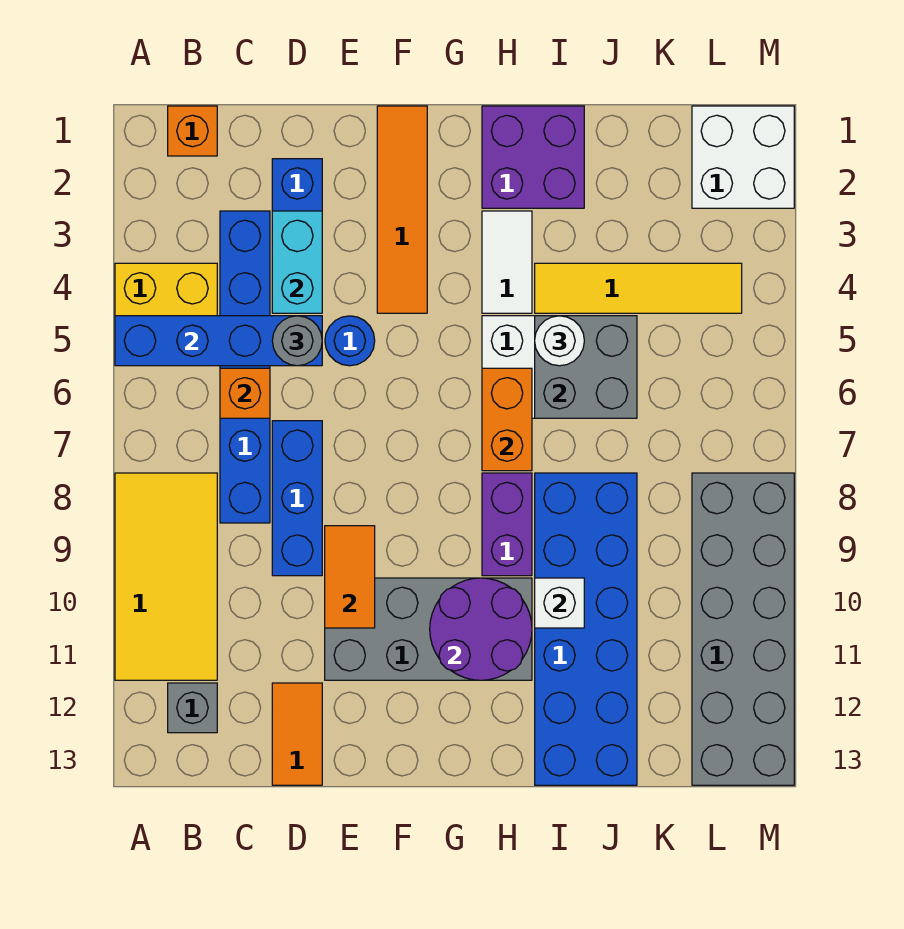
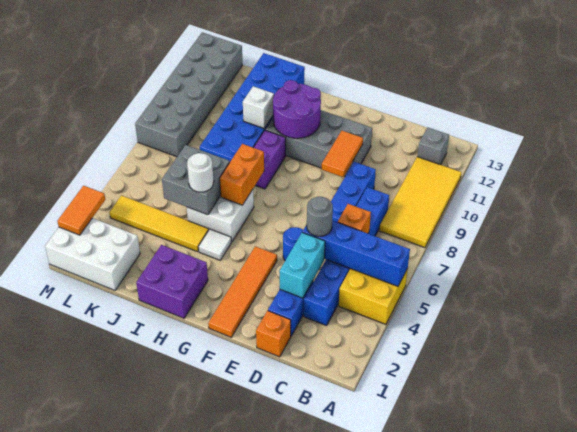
orange brick B1 level 1 -> orange brick D1 level 1
orange tile D12:D13 level 1 -> orange tile M2:M3 level 2
white tile H3:H4 level 1 -> white tile H4 level 1
white brick L1:M2 level 1 -> white brick K1:M2 level 1

